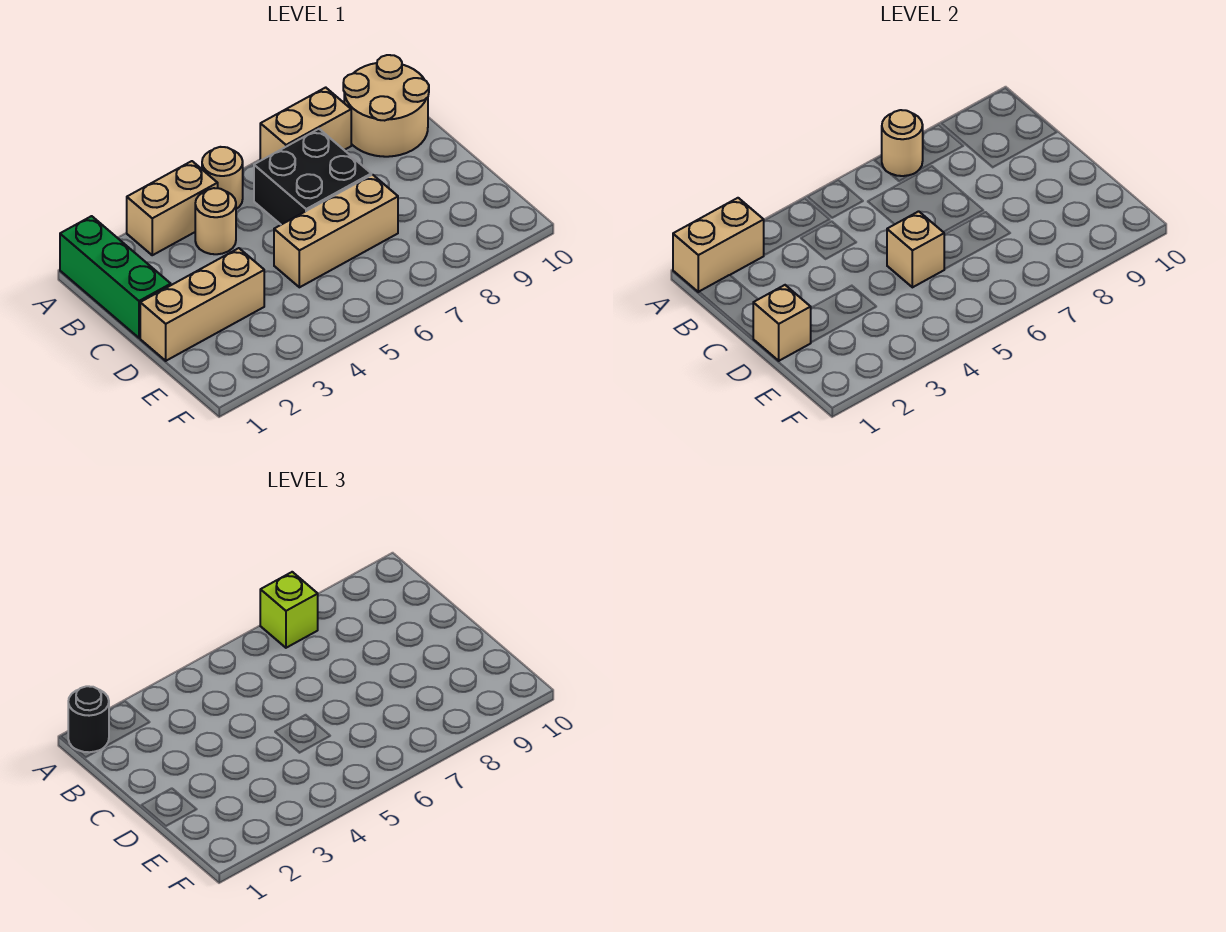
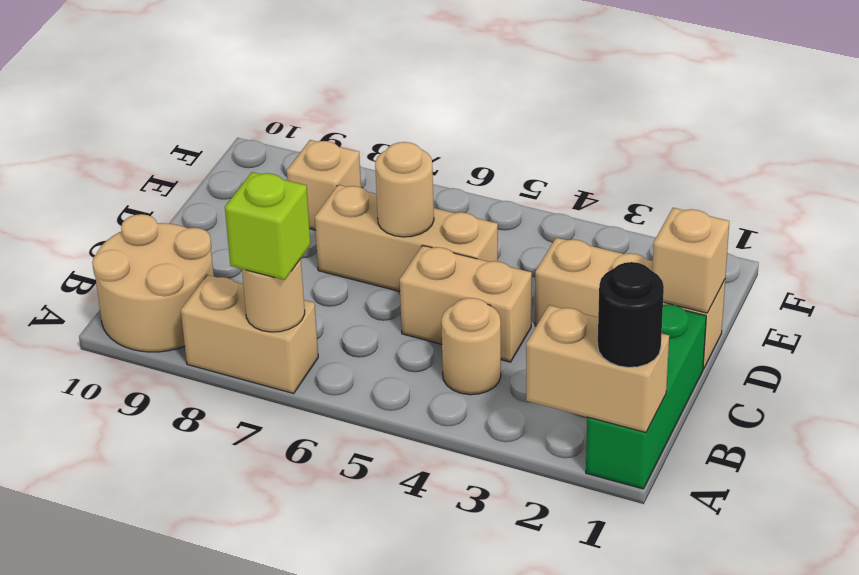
tan brick A3:A4 level 1 -> tan brick C4:C5 level 1
tan round brick A5 level 1 -> tan round brick D6 level 2
black brick B6:C7 level 1 -> none
tan brick D5 level 2 -> tan brick E8 level 1

